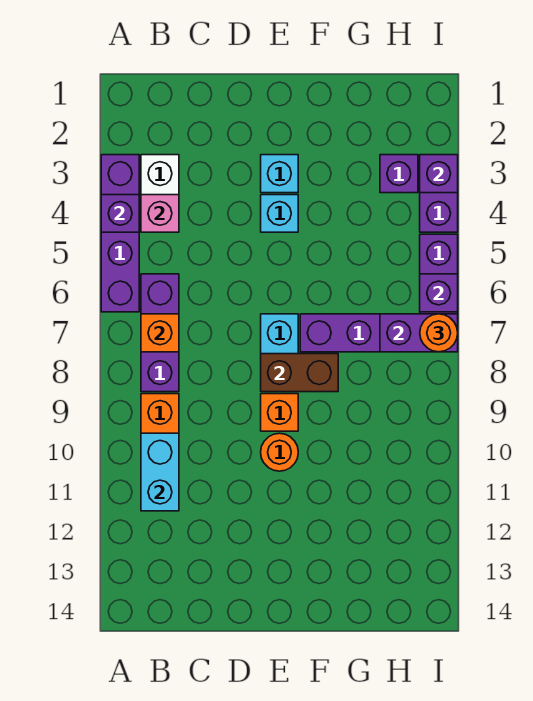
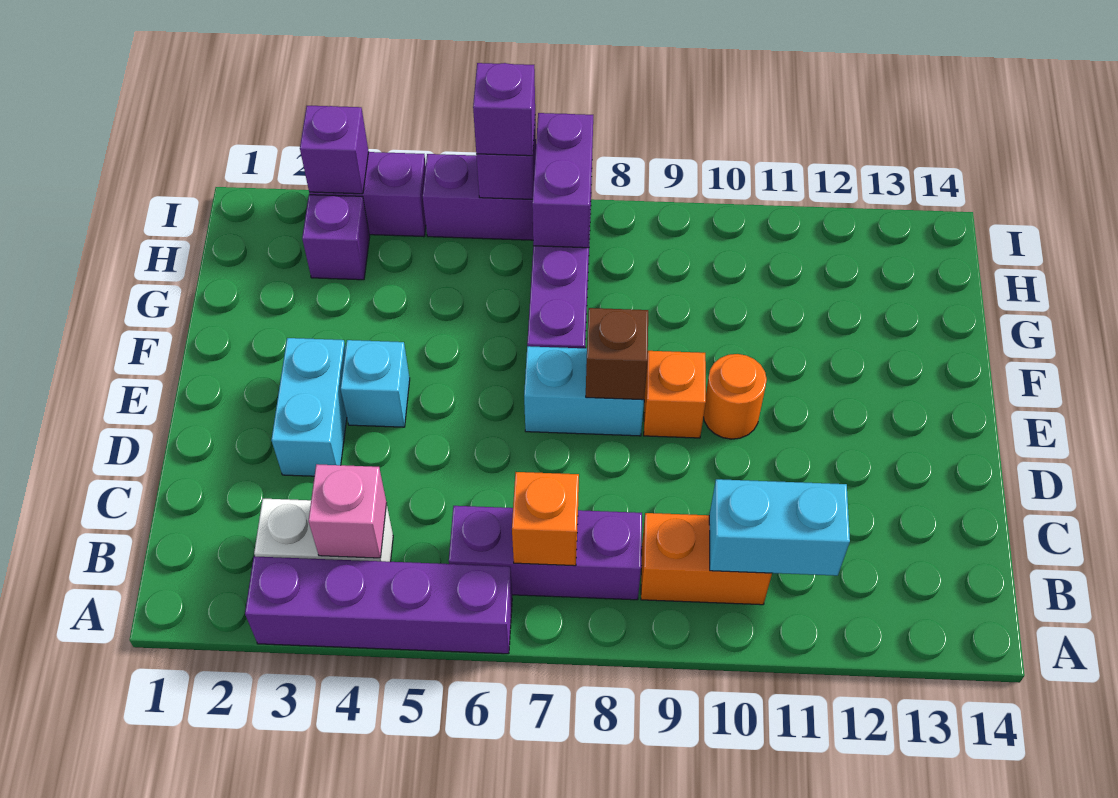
purple brick A4 level 2 -> purple brick I6 level 3
cyan brick E3 level 1 -> cyan brick D3:E3 level 1
brown brick E8:F8 level 2 -> brown brick E8 level 2
orange round brick I7 level 3 -> none

